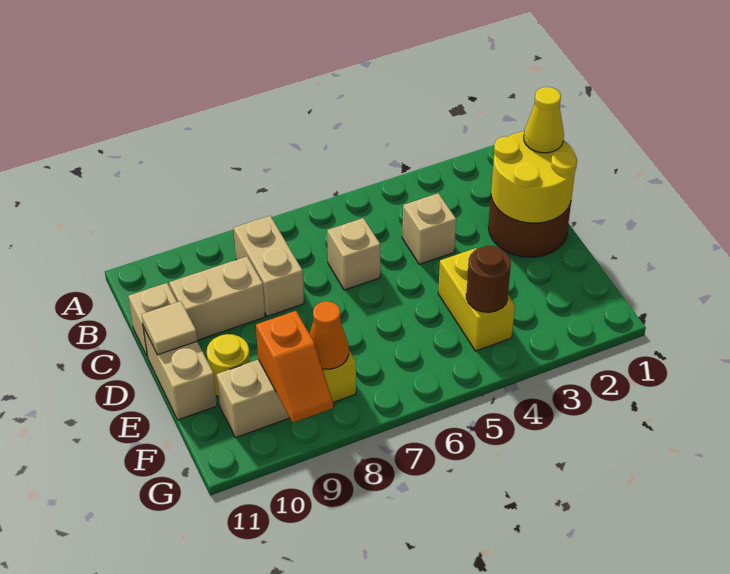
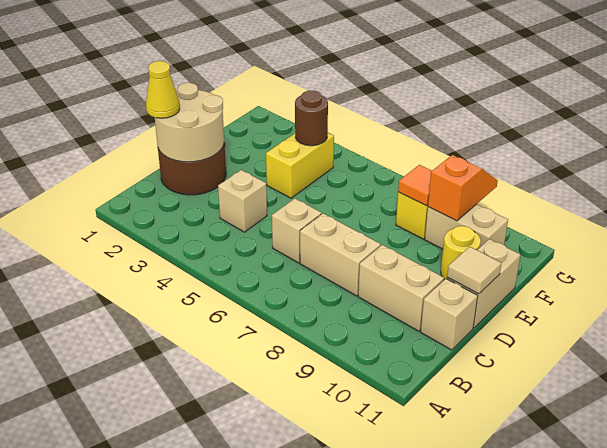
tan brick B8:C8 level 1 -> tan brick C7:C8 level 1
yellow round brick C1:D2 level 2 -> tan round brick C1:D2 level 2
orange cone F8 level 2 -> orange tile F8 level 2

